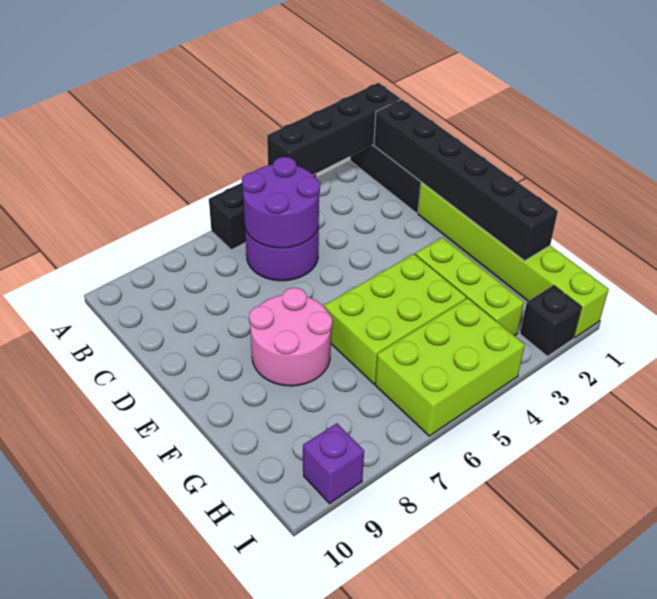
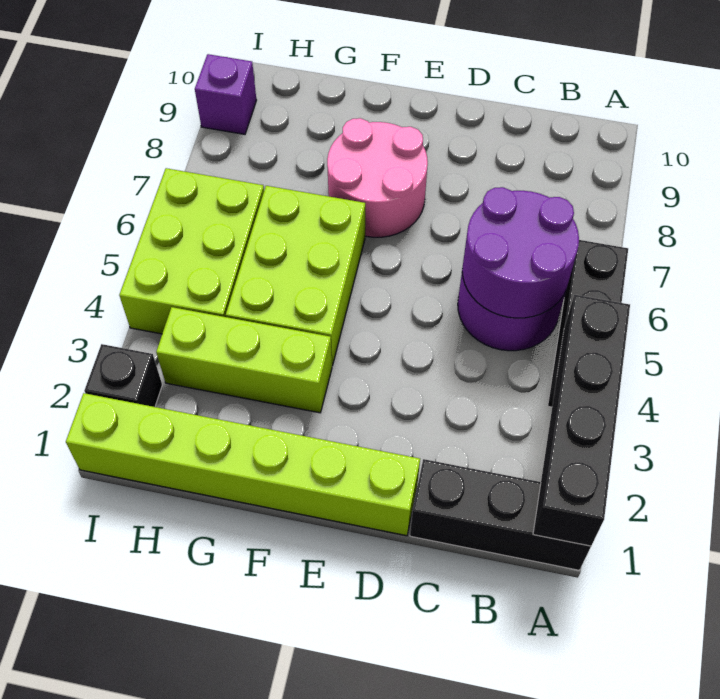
black brick B1:G1 level 2 -> none

